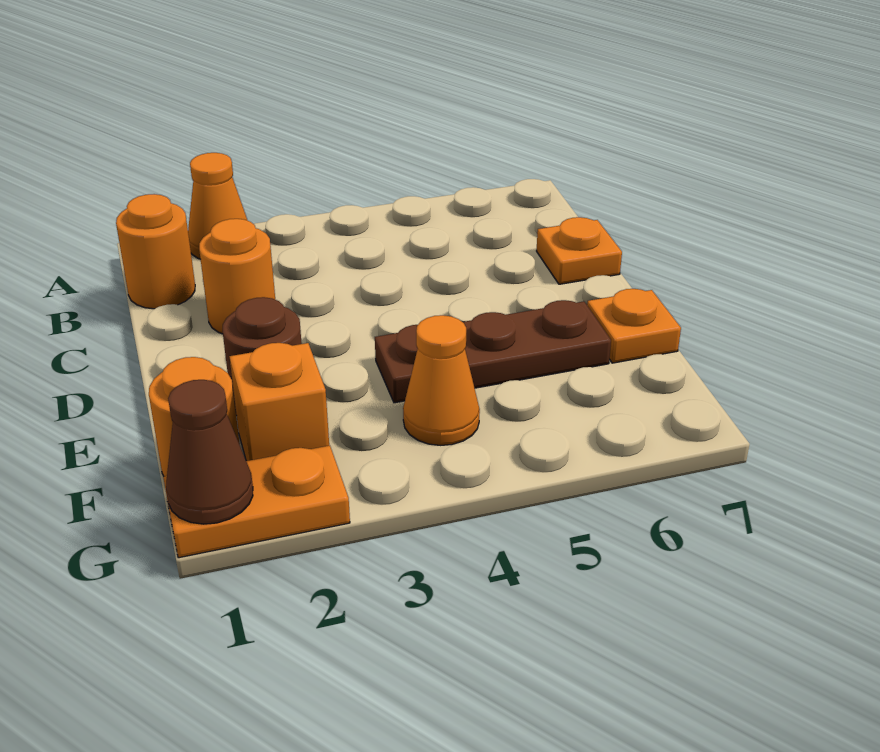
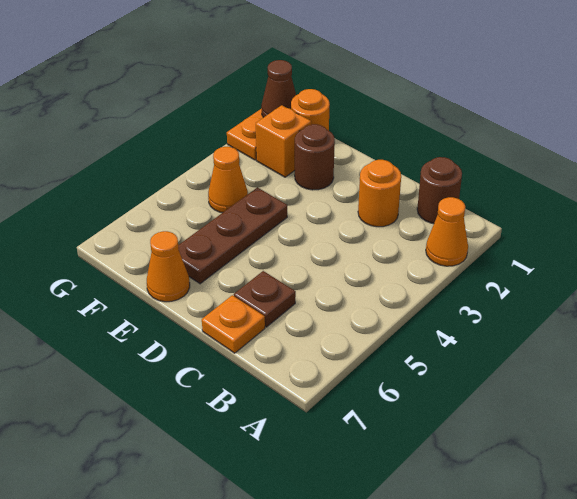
orange round brick B1 level 1 -> brown round brick B1 level 1
none -> brown plate C6 level 1
orange plate E7 level 1 -> orange cone E7 level 1

